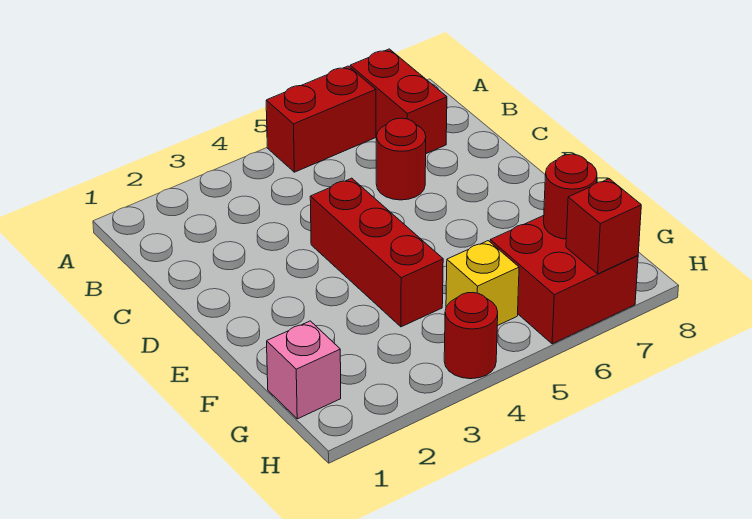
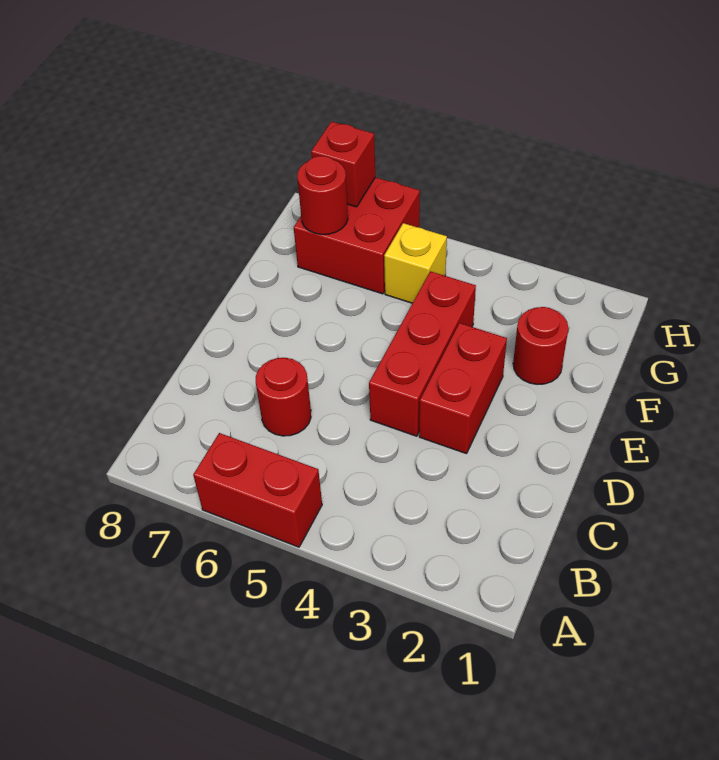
red brick A7:B7 level 1 -> red brick D3:E3 level 1
pink brick G1 level 1 -> none
red round brick H4 level 1 -> red round brick F2 level 1

